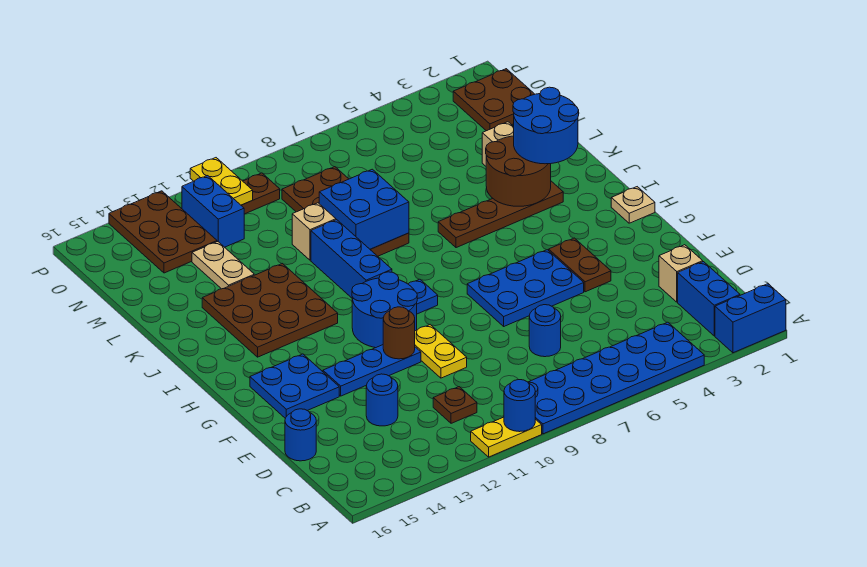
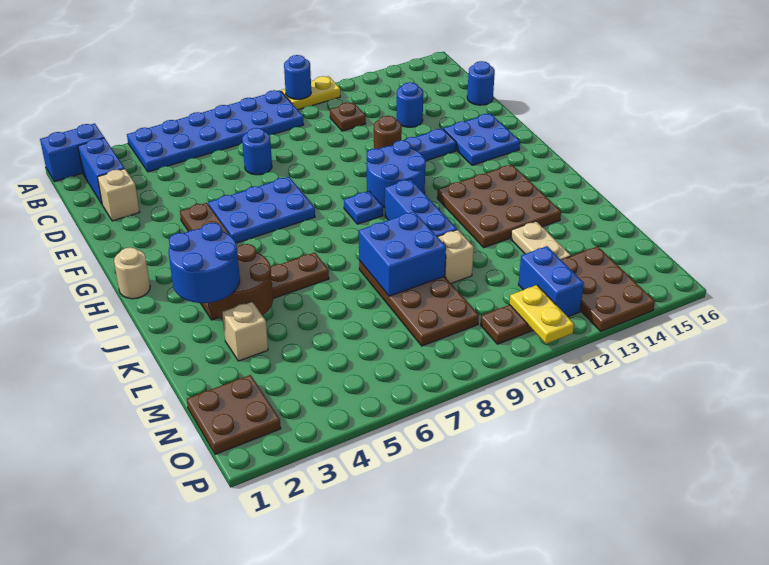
yellow plate E10:F10 level 1 -> none
tan plate H1 level 1 -> tan round brick H1 level 1

